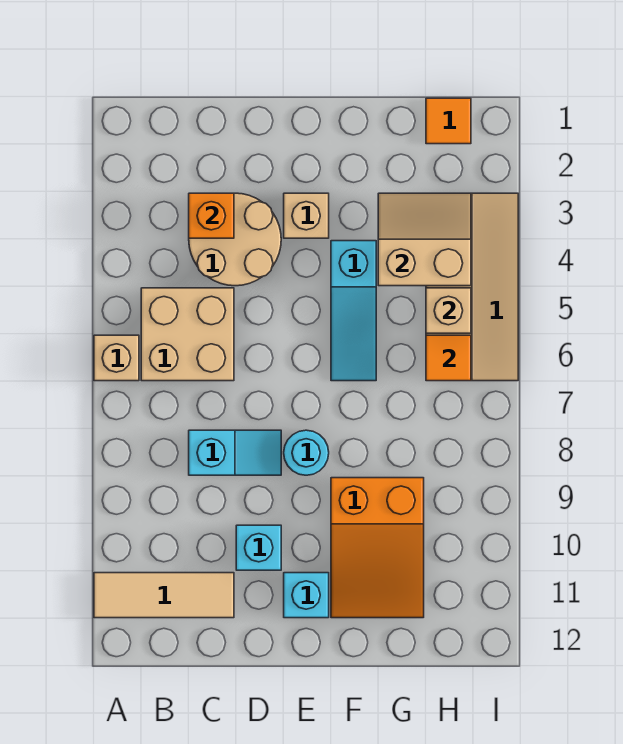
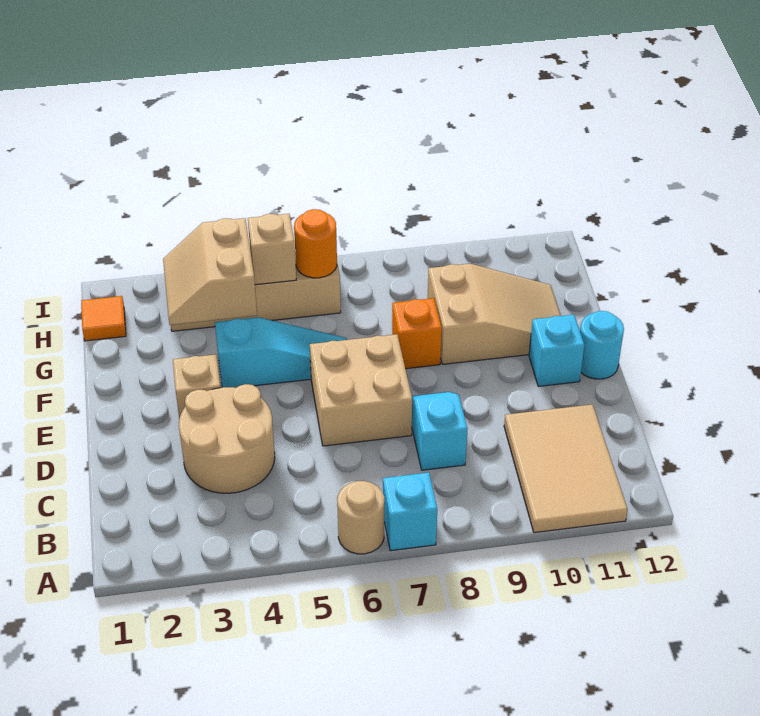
tan brick A6 level 1 -> tan round brick A6 level 1
tan tile A11:C11 level 1 -> tan tile A10:C11 level 1
tan brick B5:C6 level 1 -> tan brick D6:E7 level 1
orange brick C3 level 2 -> orange brick F8 level 1
cyan brick D10 level 1 -> cyan brick A7 level 1
cyan round brick E8 level 1 -> cyan round brick E12 level 1
orange slope F9:G11 level 1 top 9 -> tan slope F9:G11 level 1 top 9
orange tile H6 level 2 -> orange round brick H6 level 2

